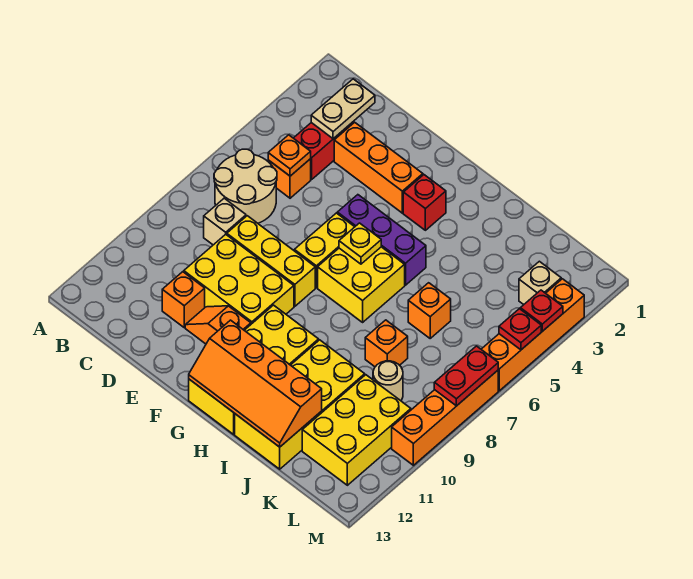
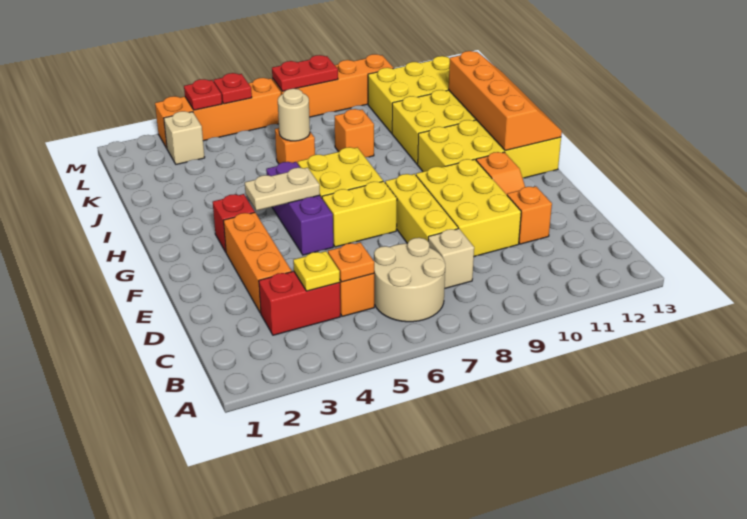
tan plate C2:C3 level 2 -> tan plate G4:G5 level 2
yellow plate G6 level 2 -> yellow plate C4 level 2
tan round brick K9 level 1 -> tan round brick J6 level 2

